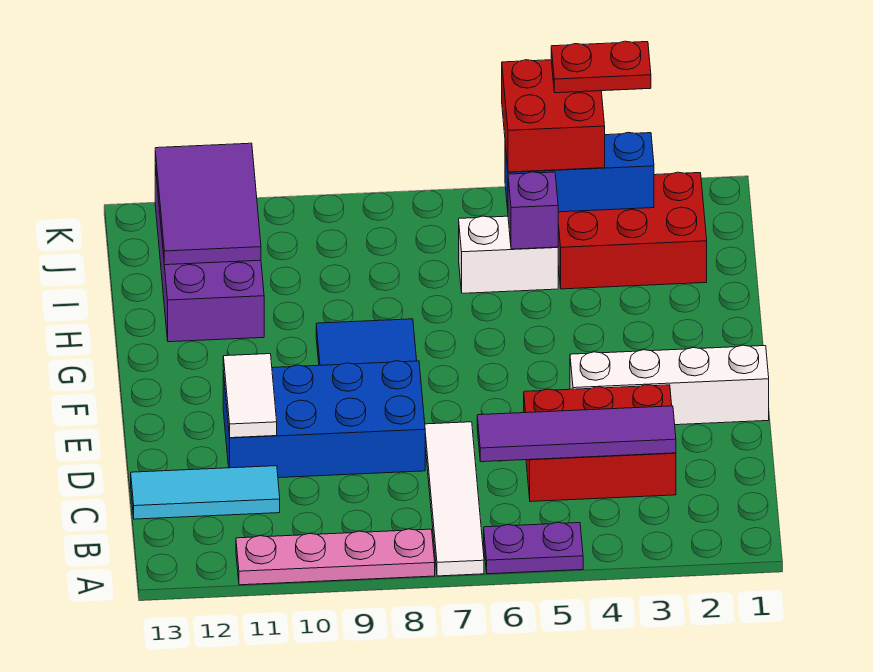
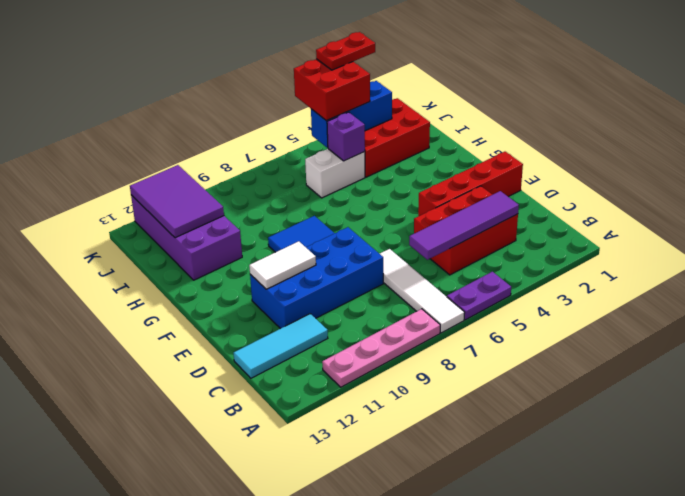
white tile D11:E11 level 2 -> white tile E10:E11 level 2
white brick E1:E4 level 1 -> red brick E1:E4 level 1

